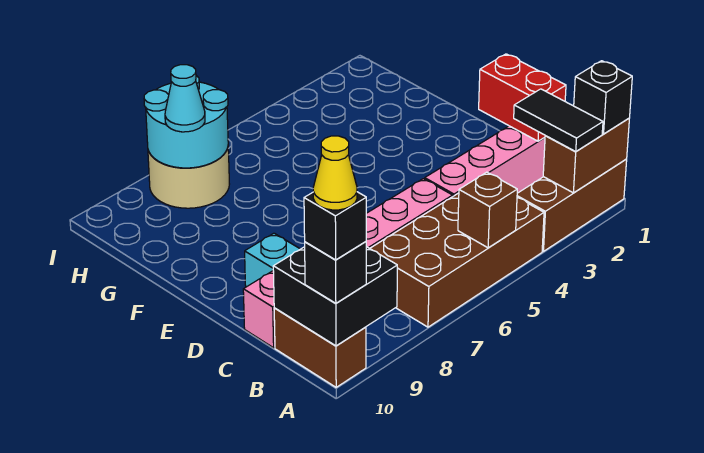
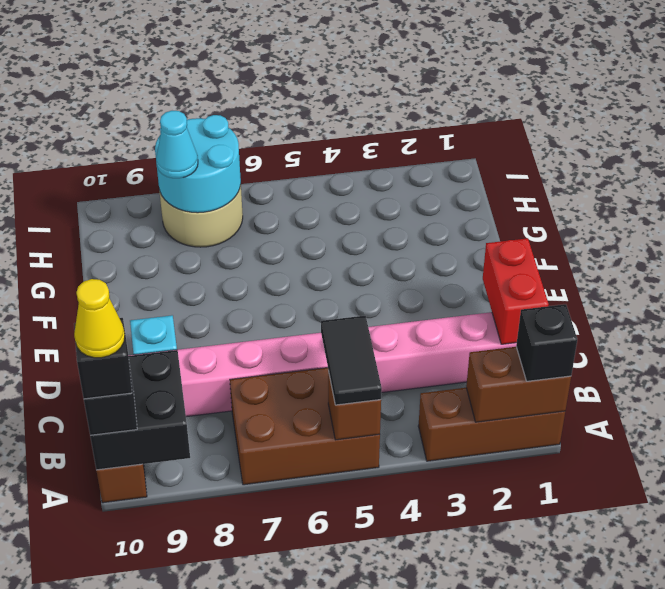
black tile A2:B2 level 3 -> black tile A5:B5 level 3
brown brick A4:B7 level 1 -> brown brick A5:B7 level 1

